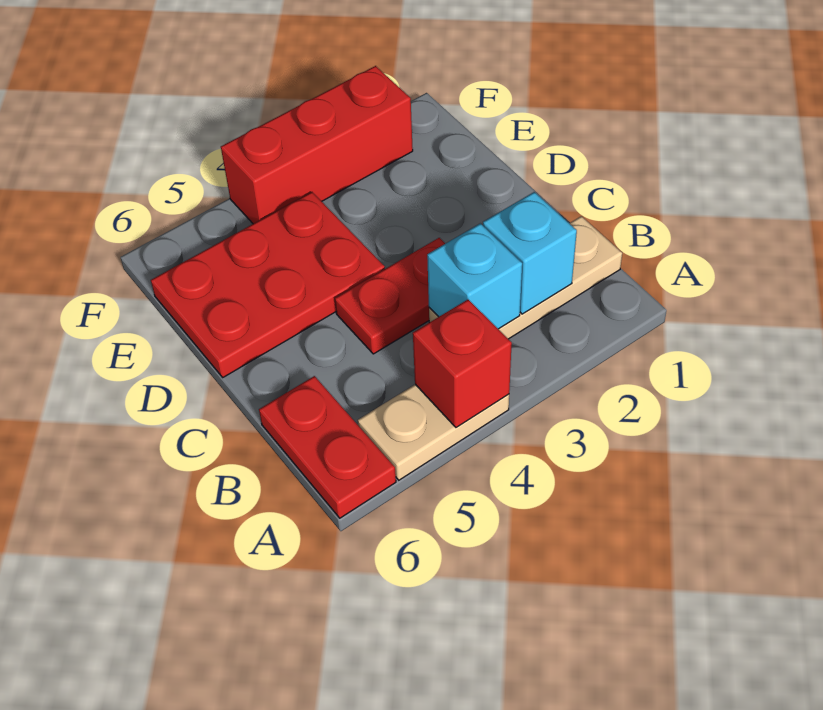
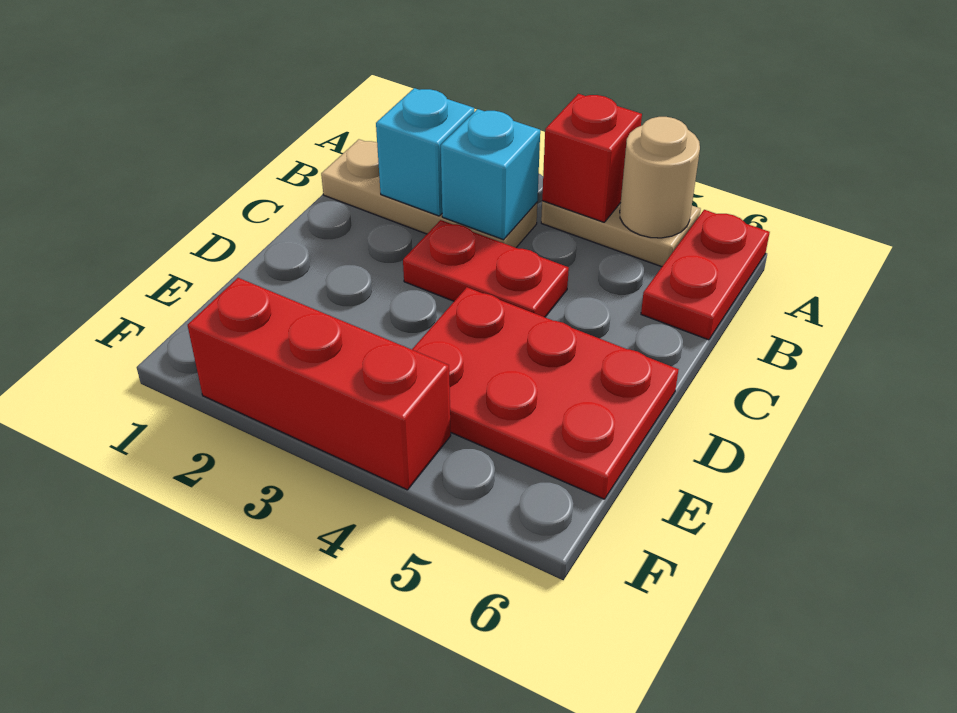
none -> tan round brick A5 level 2

